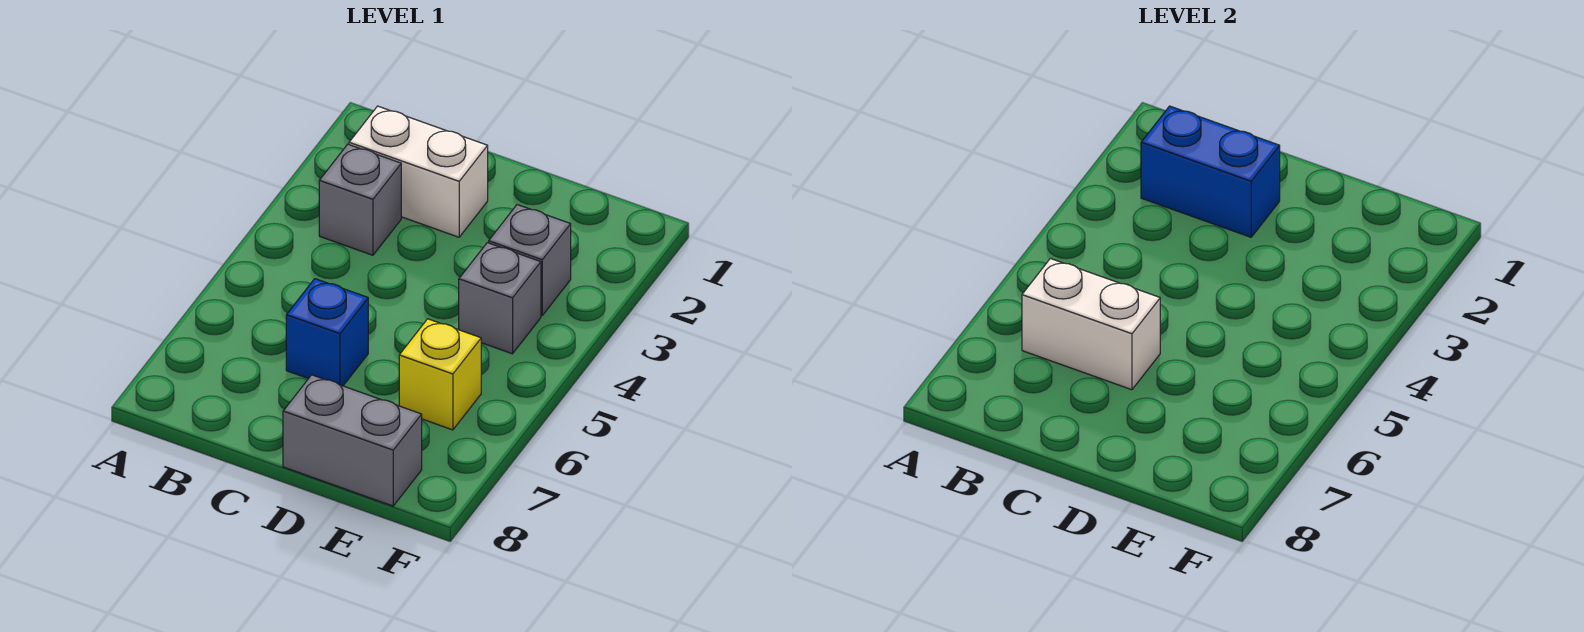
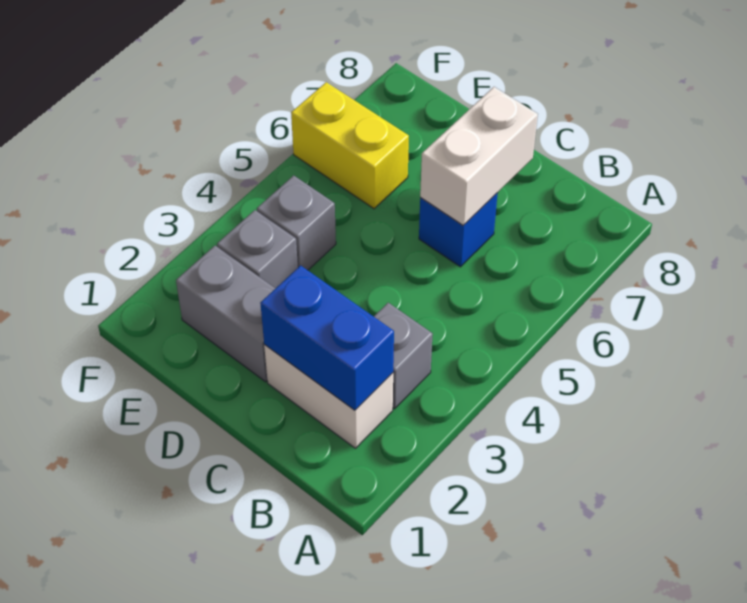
white brick B6:C6 level 2 -> white brick C6:C7 level 2
grey brick D8:E8 level 1 -> grey brick D2:E2 level 1
yellow brick E6 level 1 -> yellow brick E6:F6 level 1

